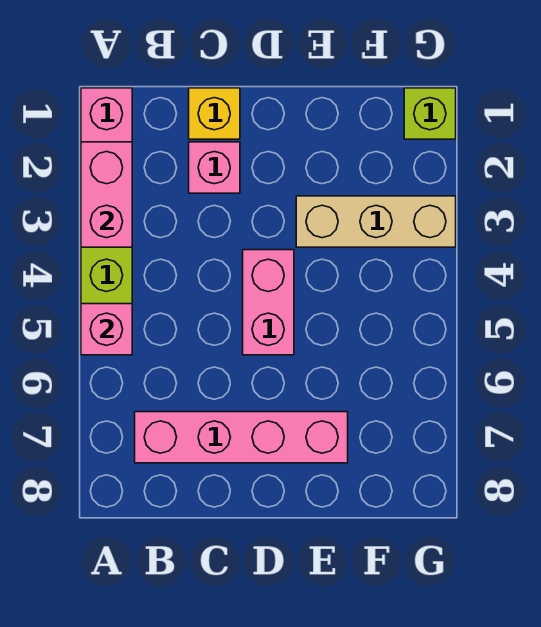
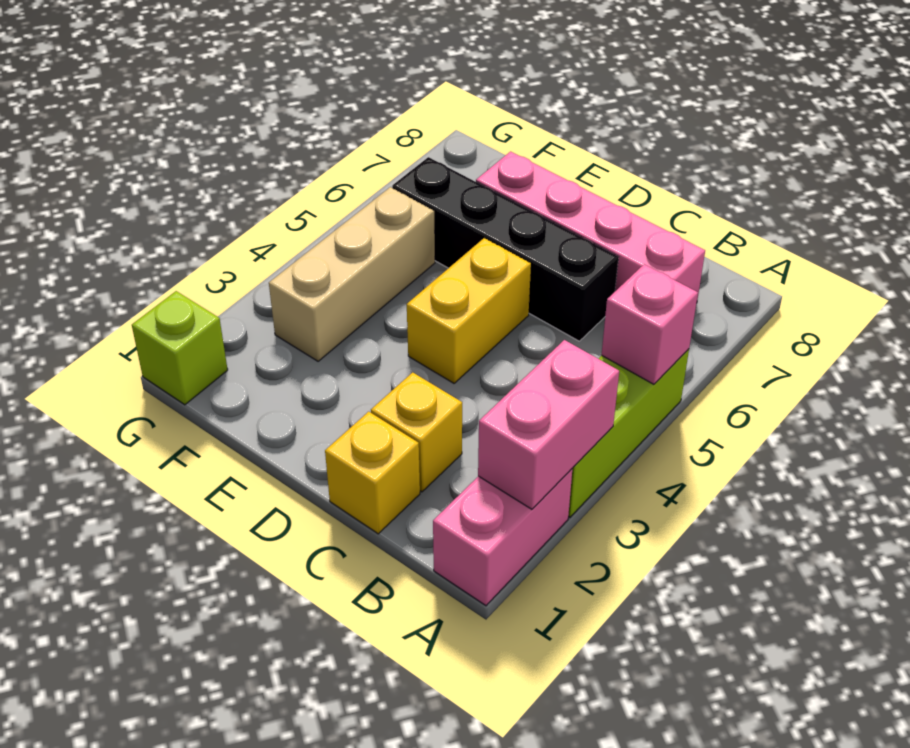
pink brick C2 level 1 -> yellow brick C2 level 1
none -> black brick C6:F6 level 1
pink brick D4:D5 level 1 -> yellow brick D4:D5 level 1
tan brick E3:G3 level 1 -> tan brick F3:F5 level 1

